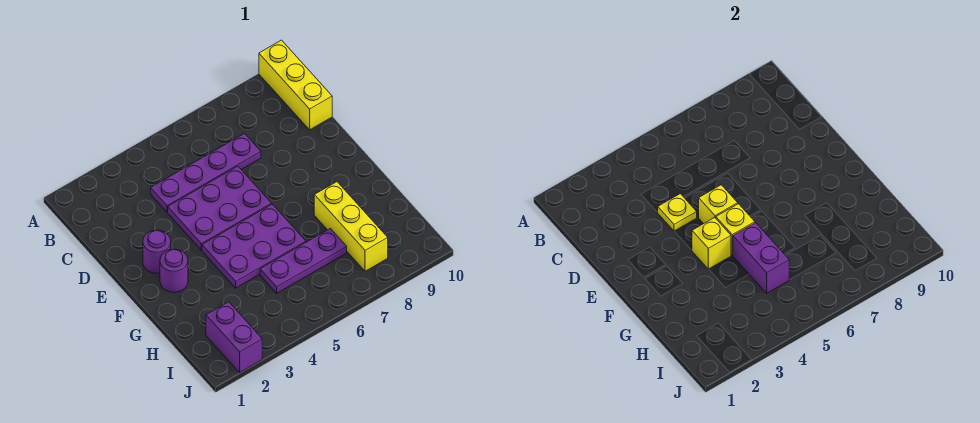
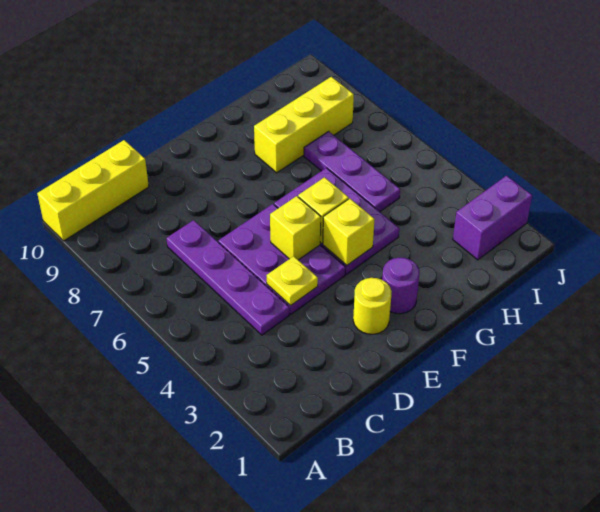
purple round brick E2 level 1 -> yellow round brick E2 level 1
purple brick G5:H5 level 2 -> none

